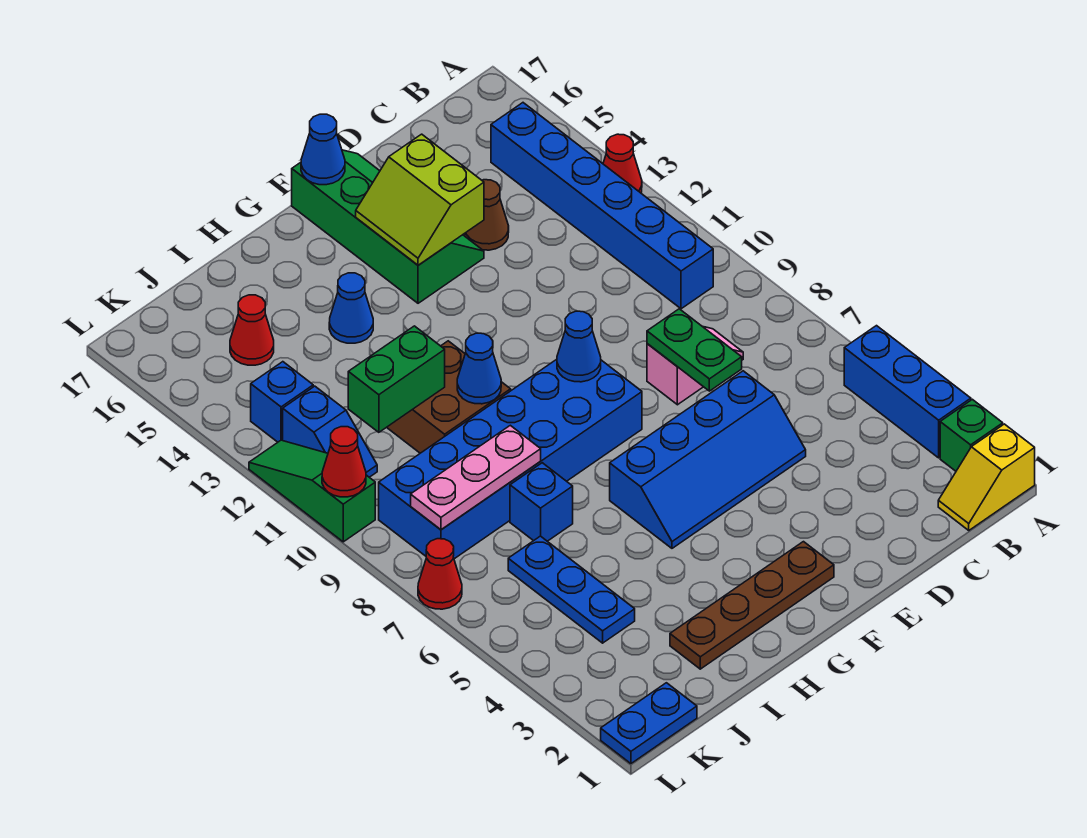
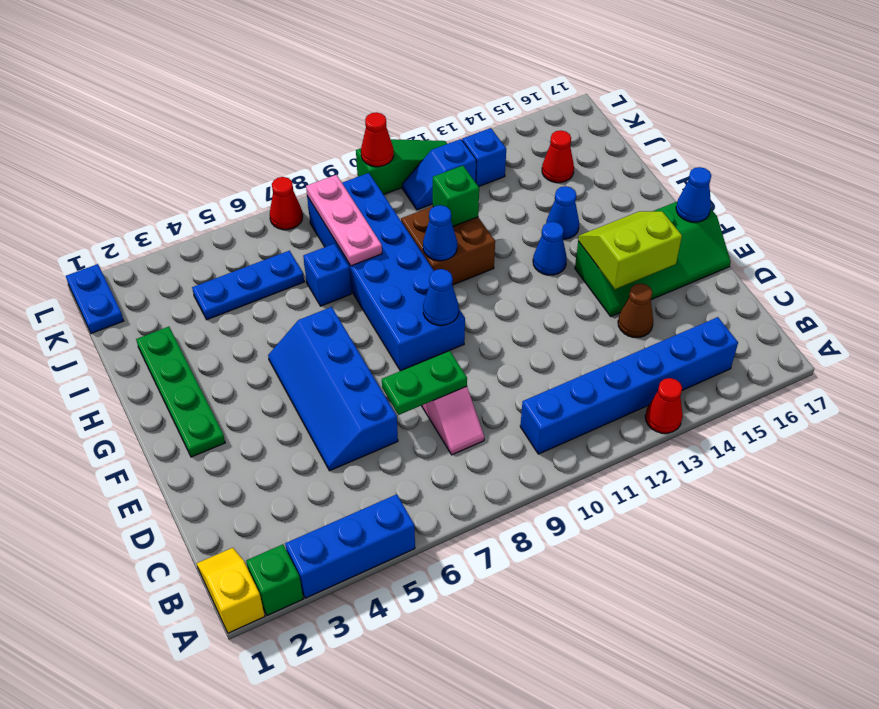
brown plate F2:I2 level 1 -> green plate F2:I2 level 1
none -> blue cone G13 level 1
green brick I11:J11 level 2 -> green brick I11 level 2

